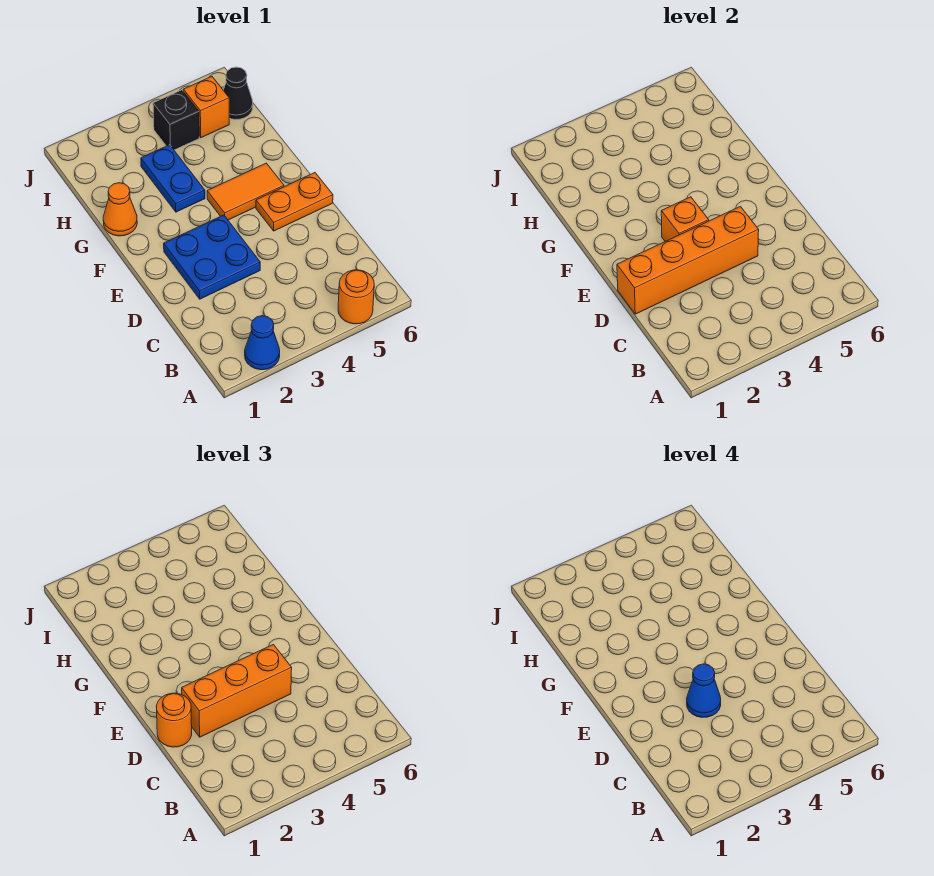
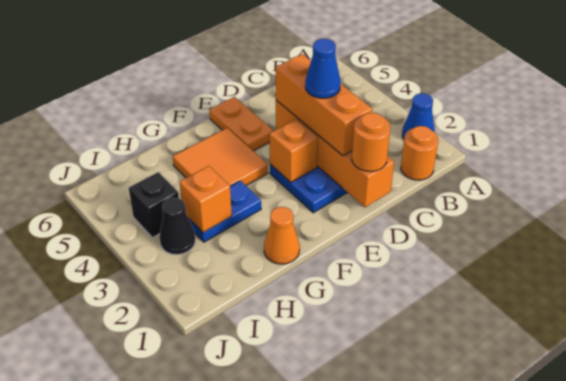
orange round brick A5 level 1 -> orange round brick B1 level 1
orange tile F4:F5 level 1 -> orange tile F4:G5 level 1
orange brick I5 level 1 -> orange brick H3 level 2
black cone I6 level 1 -> black cone I3 level 1

